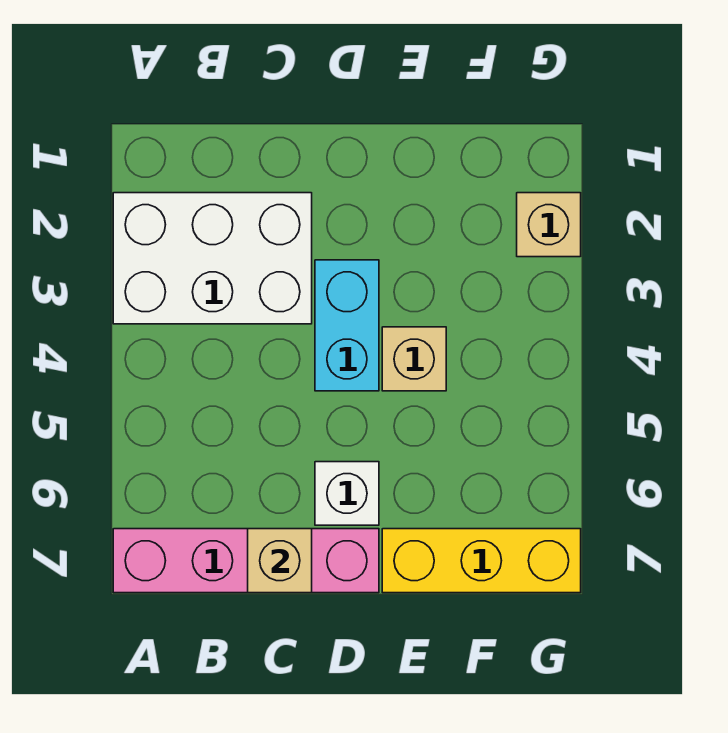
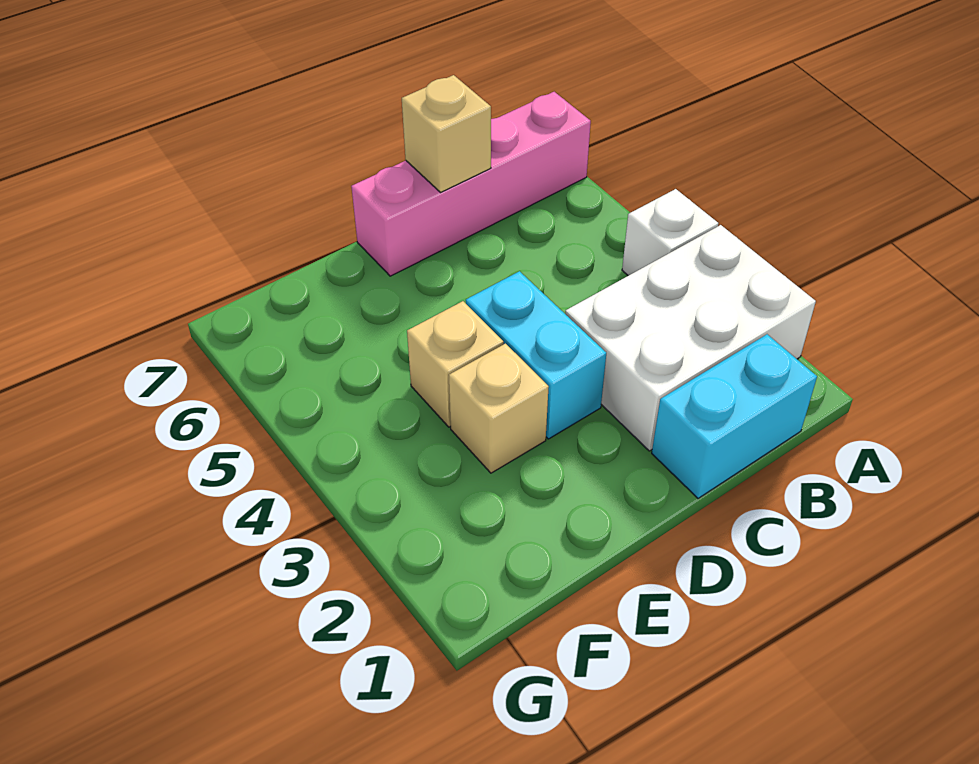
none -> cyan brick B1:C1 level 1
white brick D6 level 1 -> white brick A4 level 1
yellow brick E7:G7 level 1 -> none
tan brick G2 level 1 -> tan brick E3 level 1

